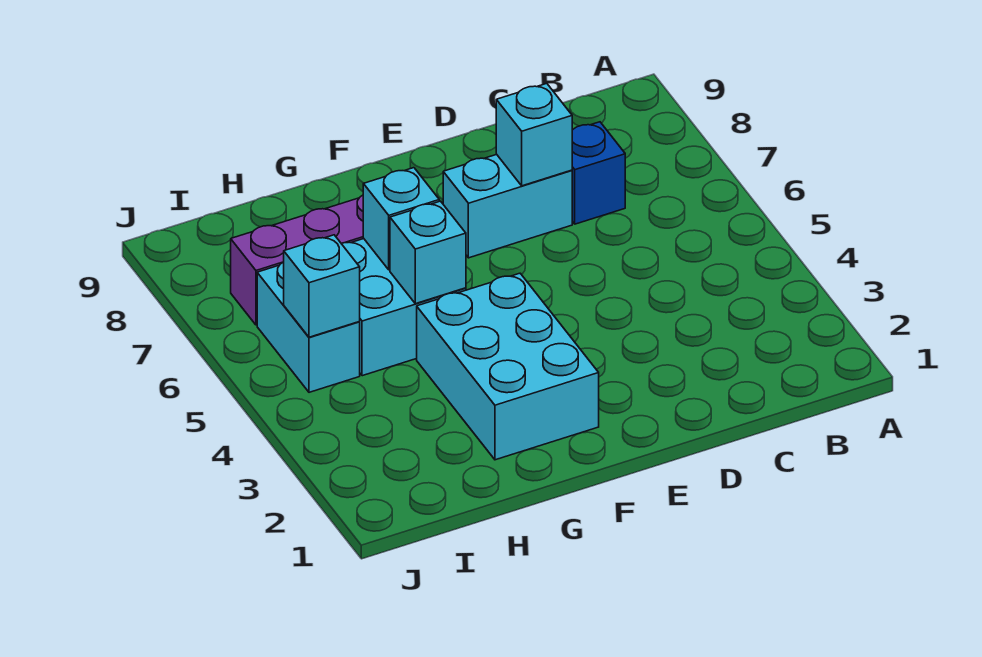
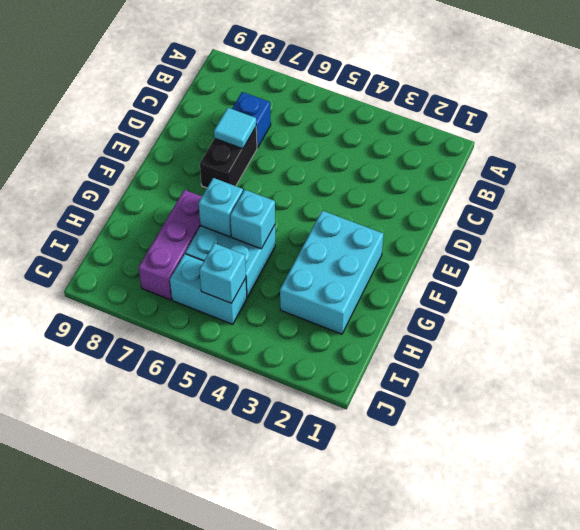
cyan brick D7:E7 level 1 -> black brick D7:E7 level 1
cyan brick D7 level 2 -> cyan tile D7 level 2
cyan brick F2:G4 level 1 -> cyan brick F2:H3 level 1

